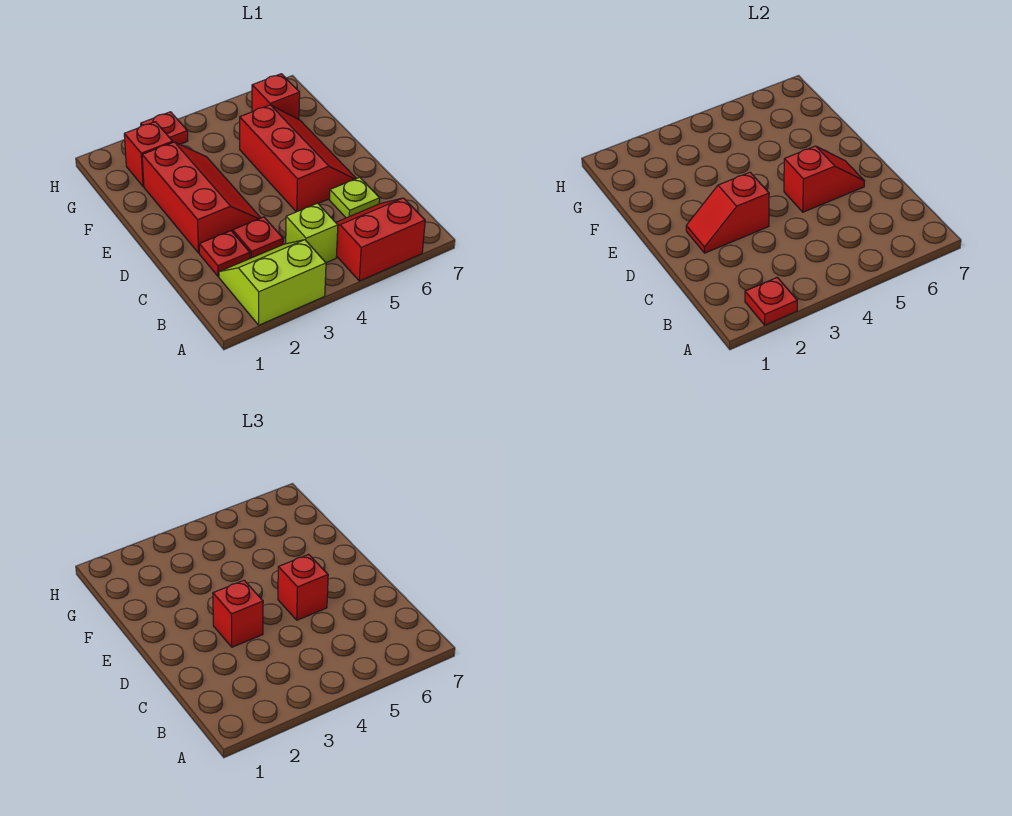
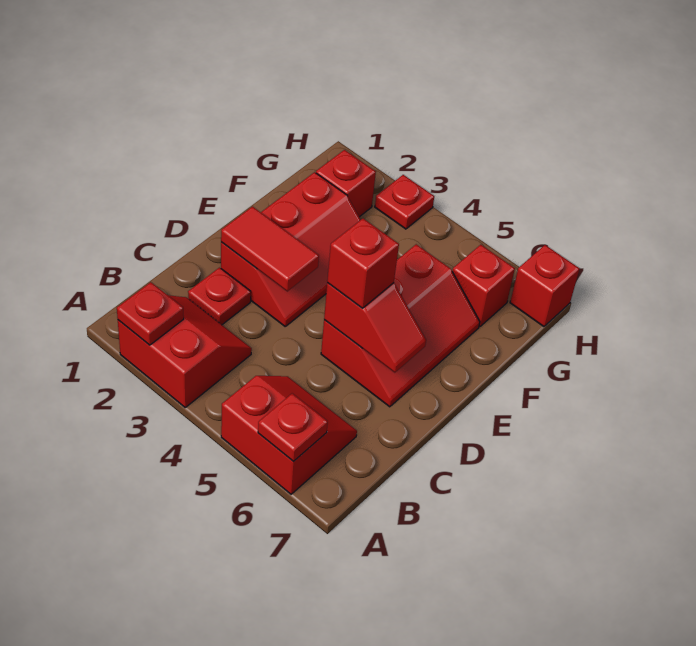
lime slope A2:B3 level 1 top A -> red slope A2:B3 level 1 top A
lime brick B4 level 1 -> none
red plate C3 level 1 -> red plate A6 level 2
lime plate C6 level 1 -> none
red slope D2:D3 level 2 top 3 -> red tile D2:D3 level 2
red brick D3 level 3 -> red brick H7 level 1

